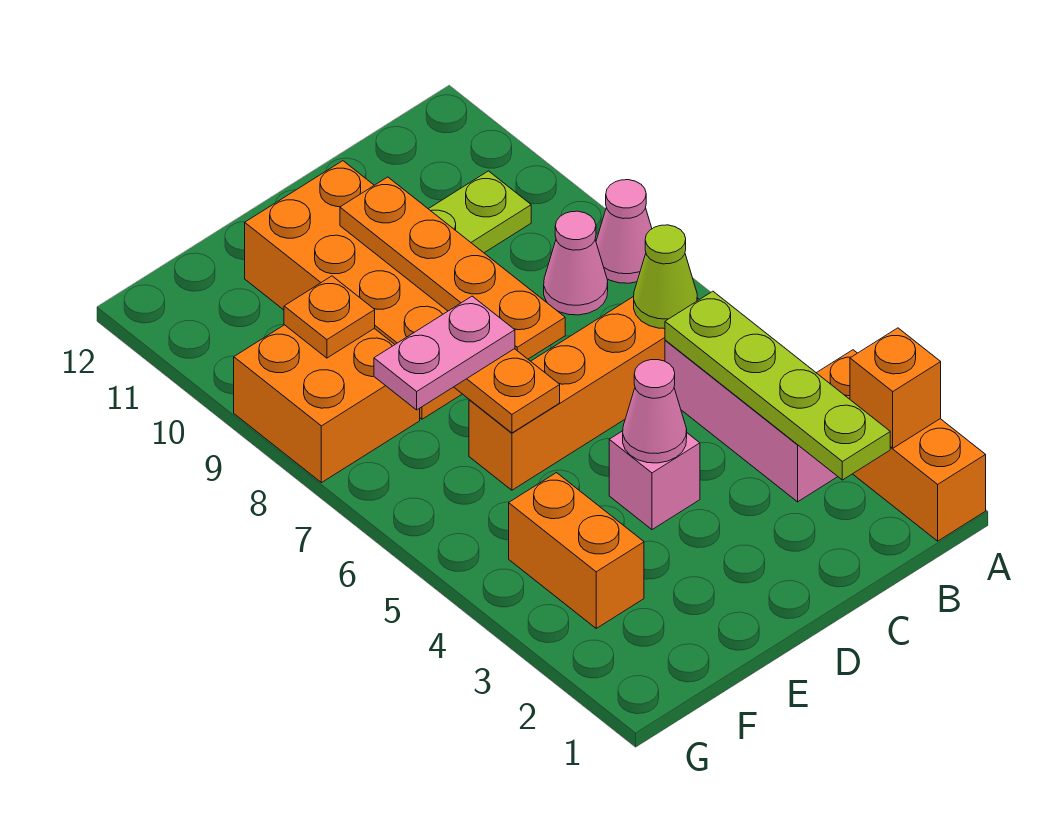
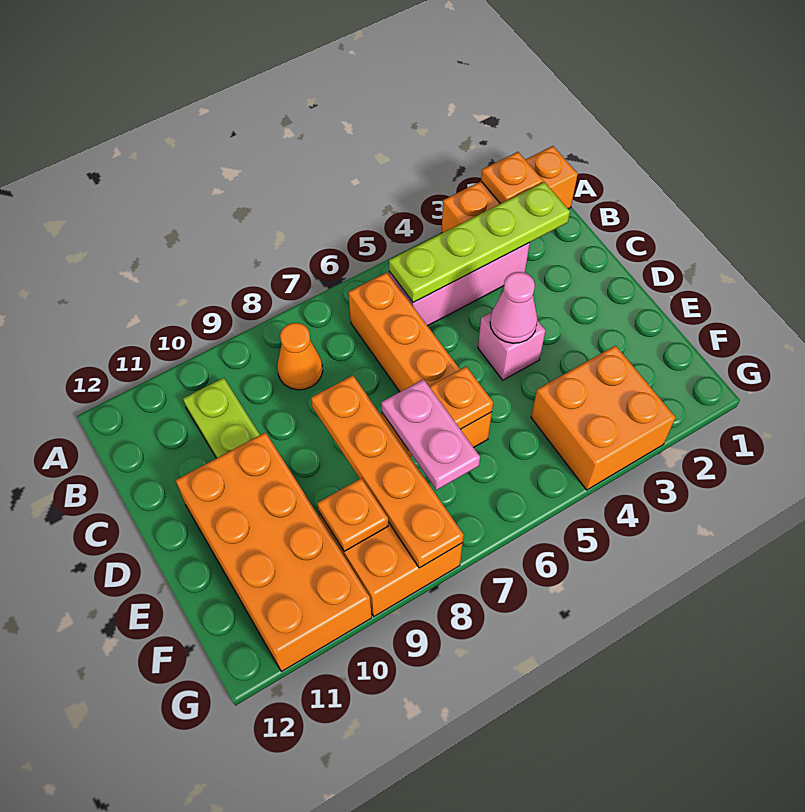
orange brick A2 level 2 -> orange plate A2 level 2
pink cone A8 level 1 -> none
lime cone B6 level 2 -> none
pink cone B8 level 1 -> orange cone B8 level 1
orange plate D7:D10 level 2 -> orange plate D8:G8 level 2
orange brick D8:E11 level 1 -> orange brick D10:G11 level 1
orange brick F3:F4 level 1 -> orange brick F3:G4 level 1

